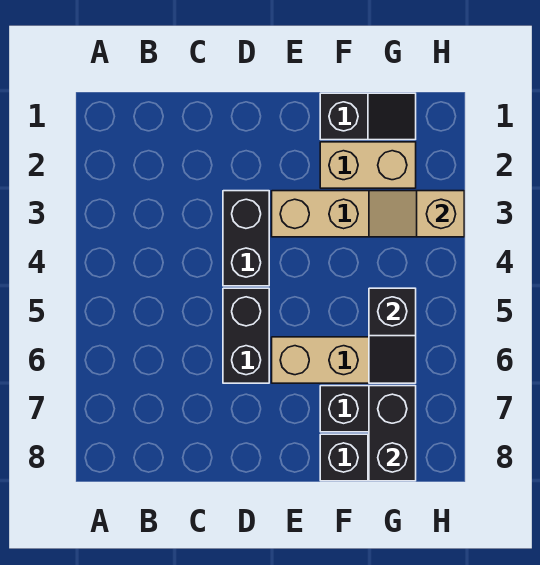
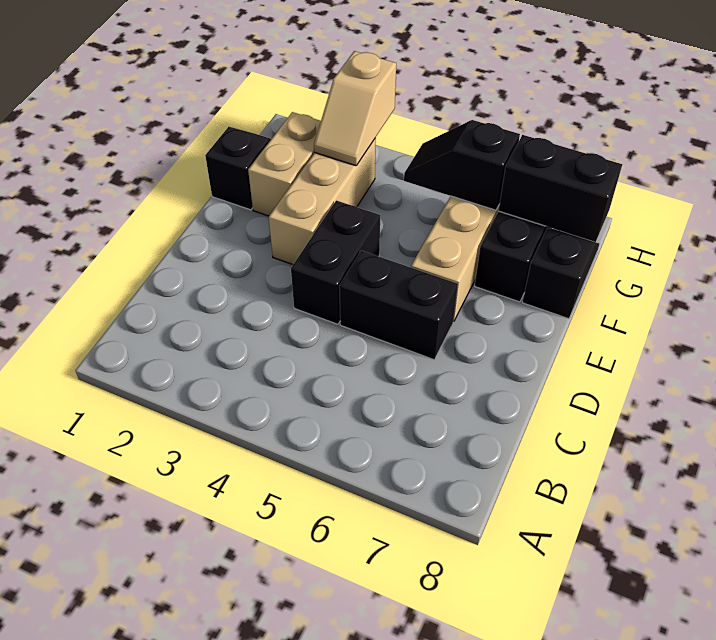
black brick D3:D4 level 1 -> black brick D4:E4 level 1
black slope G5:G6 level 2 top 5 -> black slope G5:G6 level 2 top 6

